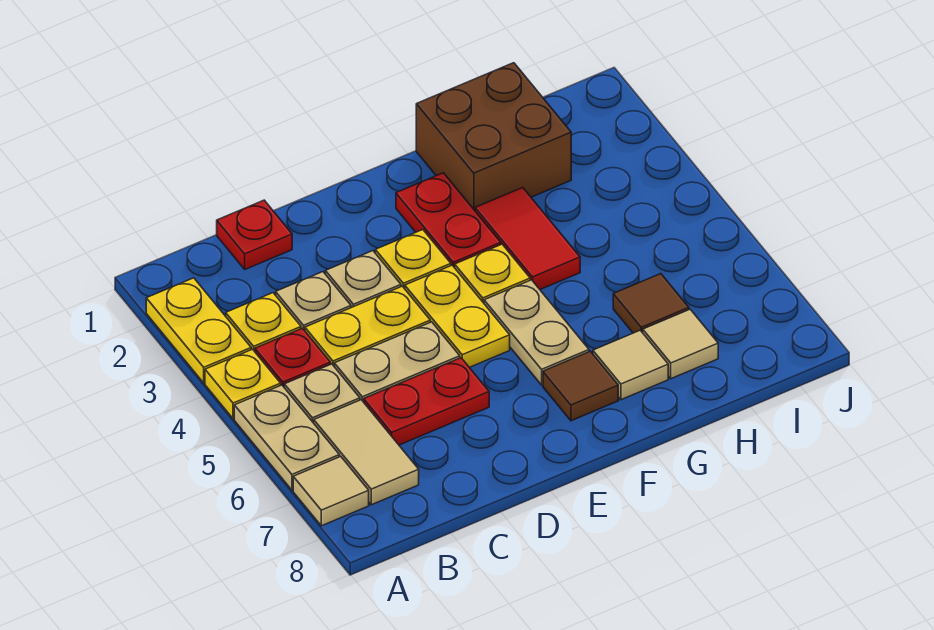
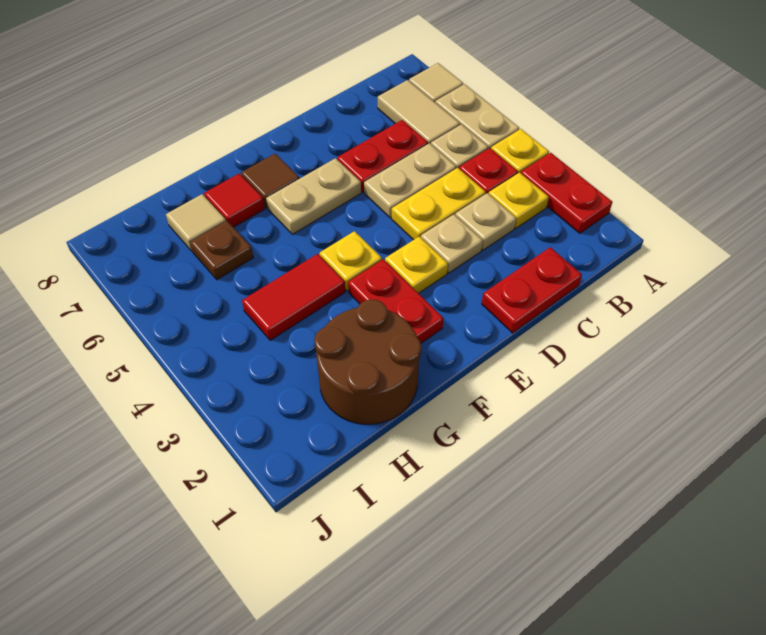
yellow plate A2:A3 level 1 -> red plate A2:A3 level 1
red plate C1 level 1 -> red plate C1:D1 level 1
yellow plate E4:E5 level 1 -> none
tan plate F5:F6 level 1 -> tan plate E6:F6 level 1
brown brick G1:H2 level 1 -> brown round brick G1:H2 level 1
red tile G3:G4 level 1 -> red tile G4:H4 level 1
tan tile G7 level 1 -> red tile G7 level 1
brown tile H6 level 1 -> brown plate H6 level 1

